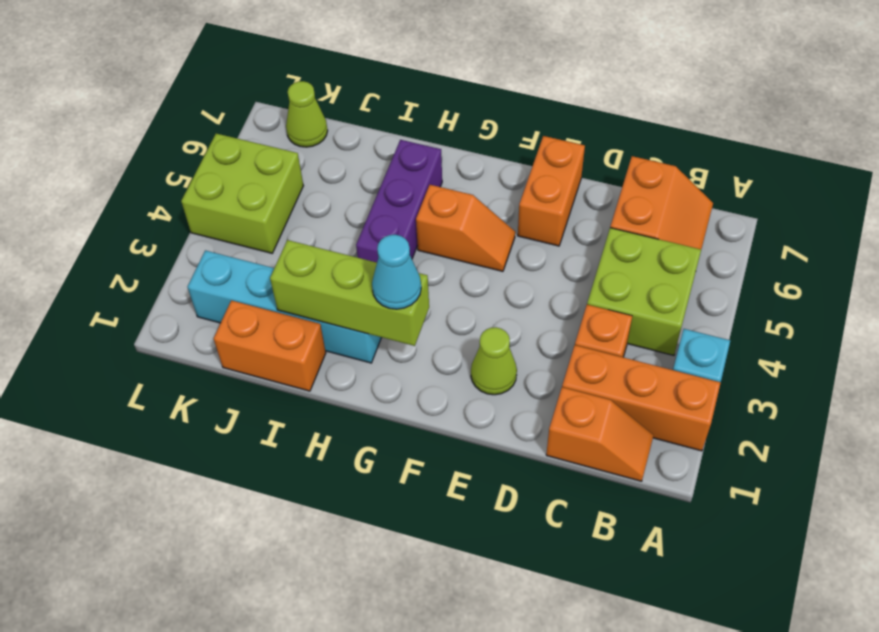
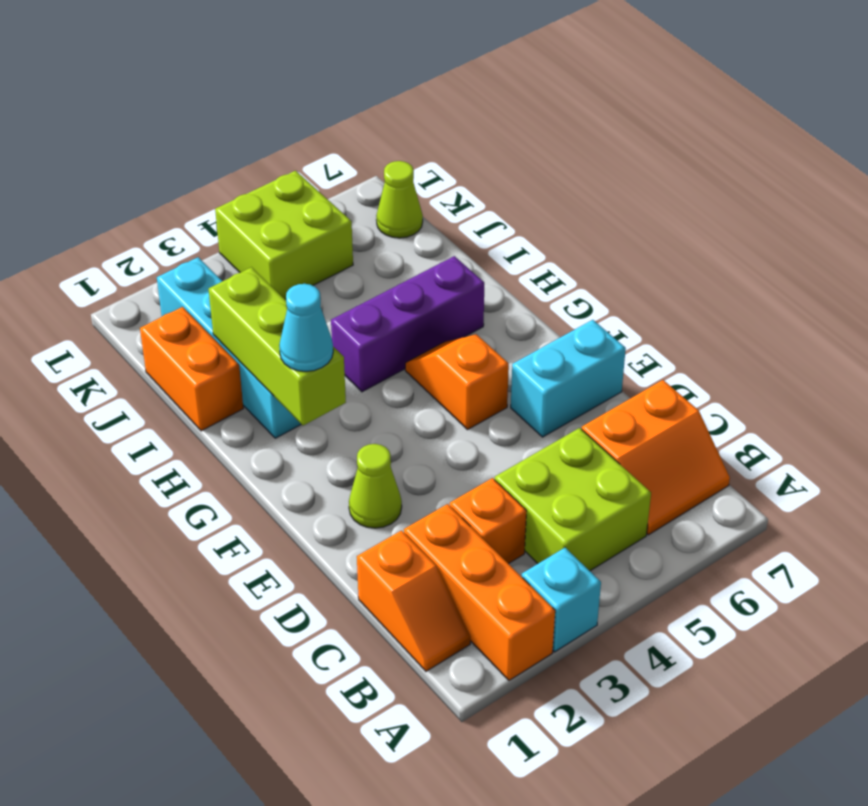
orange brick E6:E7 level 1 -> cyan brick E6:E7 level 1
orange slope F5:G5 level 1 top G -> orange slope F5:G5 level 1 top F

